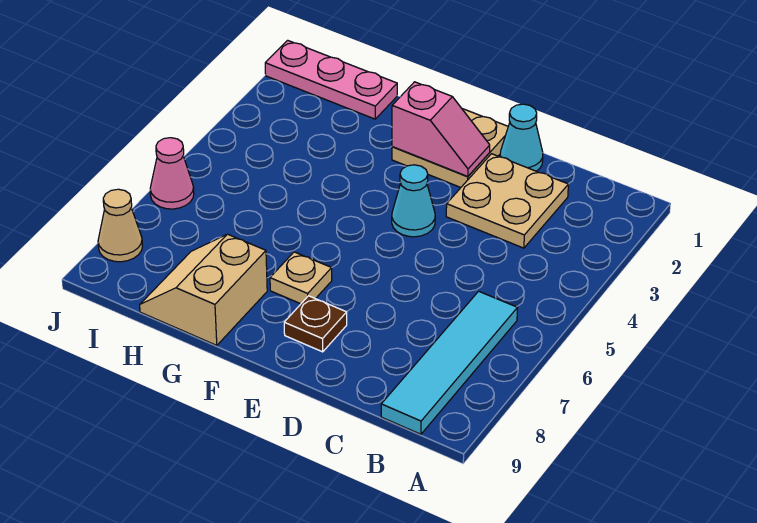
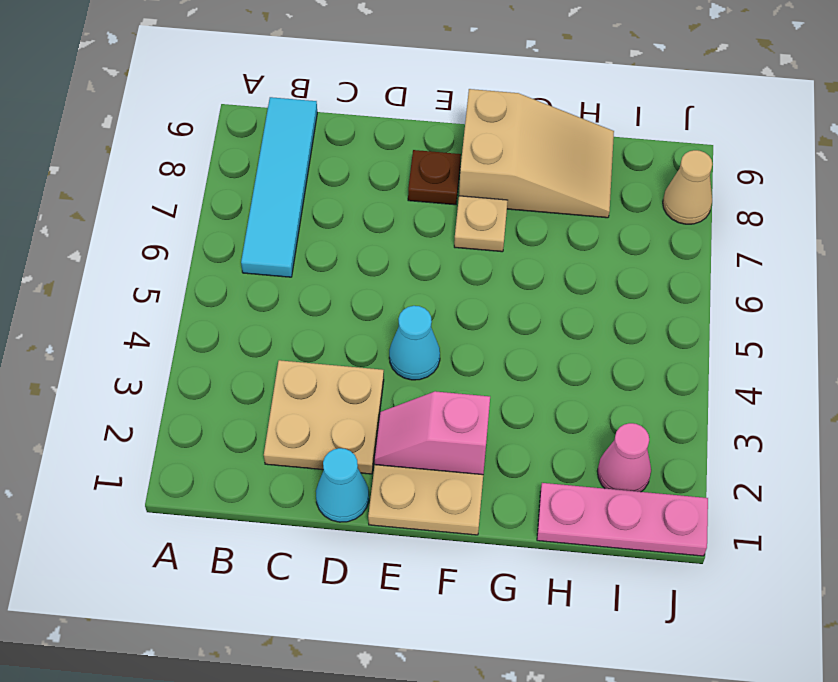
tan slope G8:H9 level 1 top G -> tan slope F8:H9 level 1 top F
pink cone J6 level 1 -> pink cone I2 level 1

